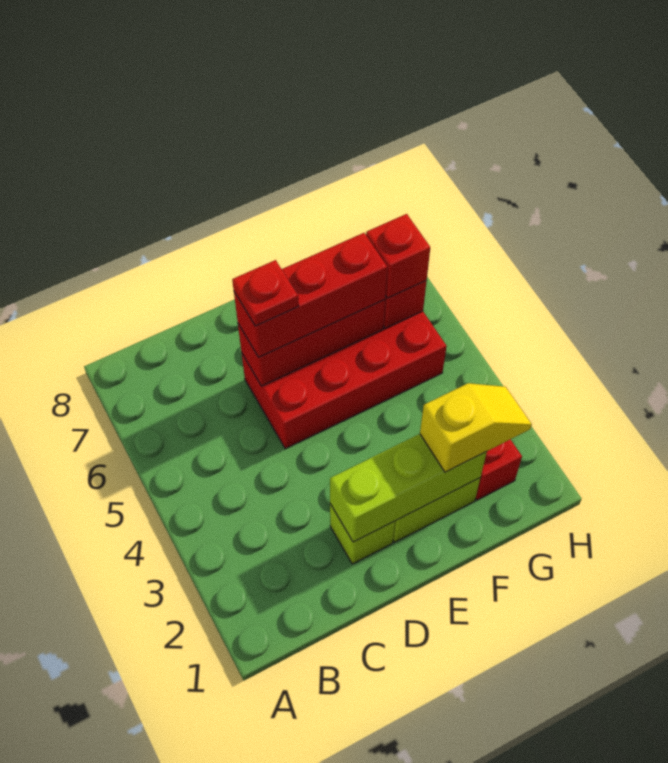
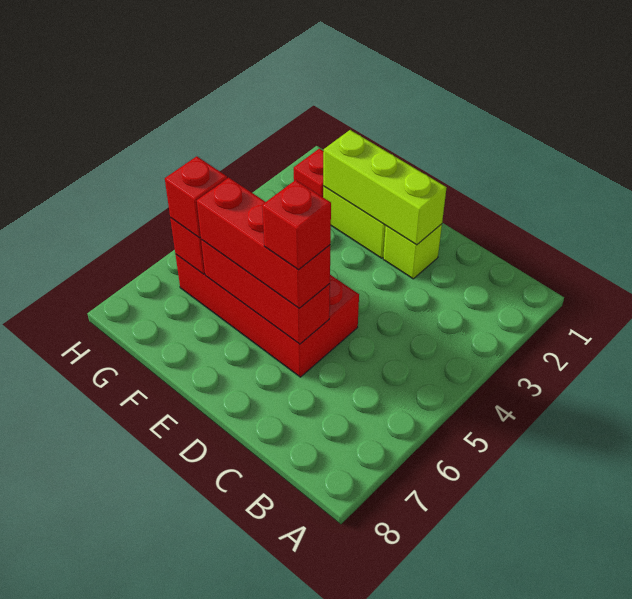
red plate D6 level 4 -> red brick D6 level 4
yellow slope F2:G2 level 3 top F -> none

